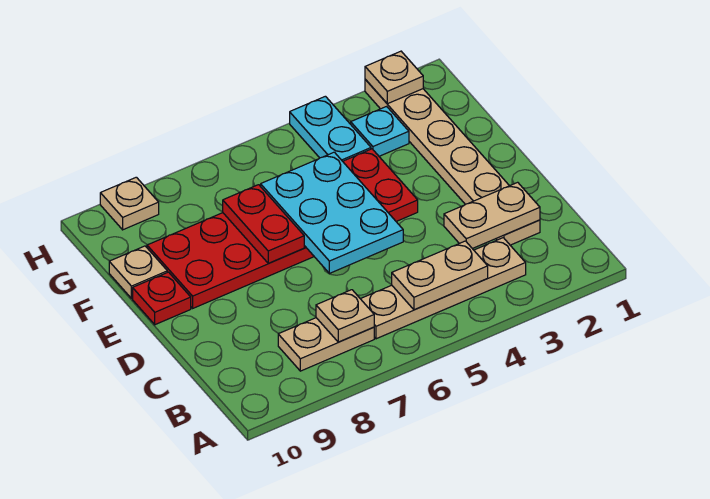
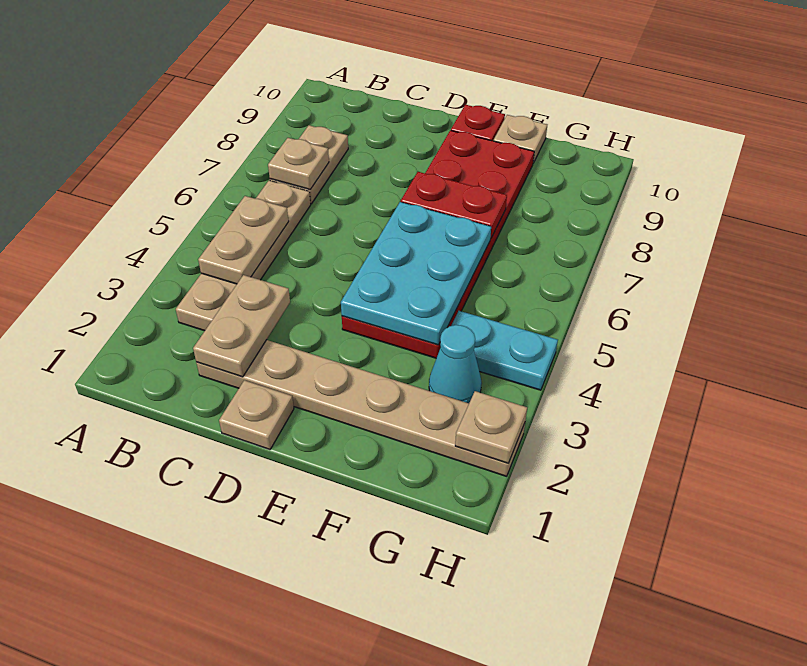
cyan plate D5:F6 level 2 -> cyan plate E4:F6 level 2
cyan plate G3 level 1 -> cyan cone G3 level 1
tan plate H9 level 1 -> tan plate D1 level 1

